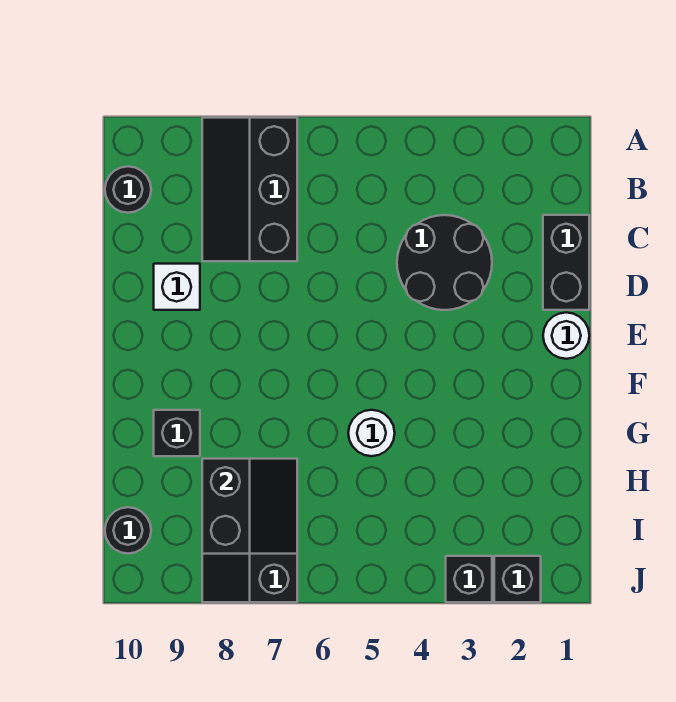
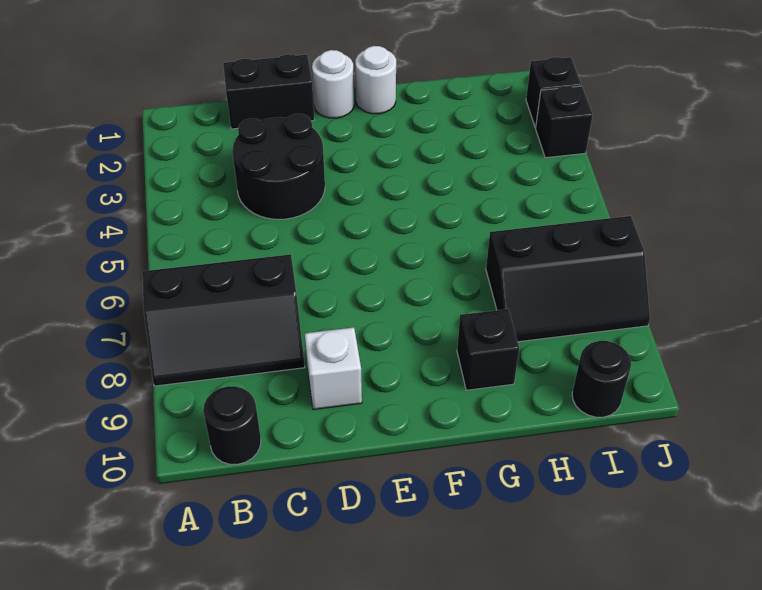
white round brick G5 level 1 -> white round brick F1 level 1
black slope H7:I8 level 2 top 8 -> none

